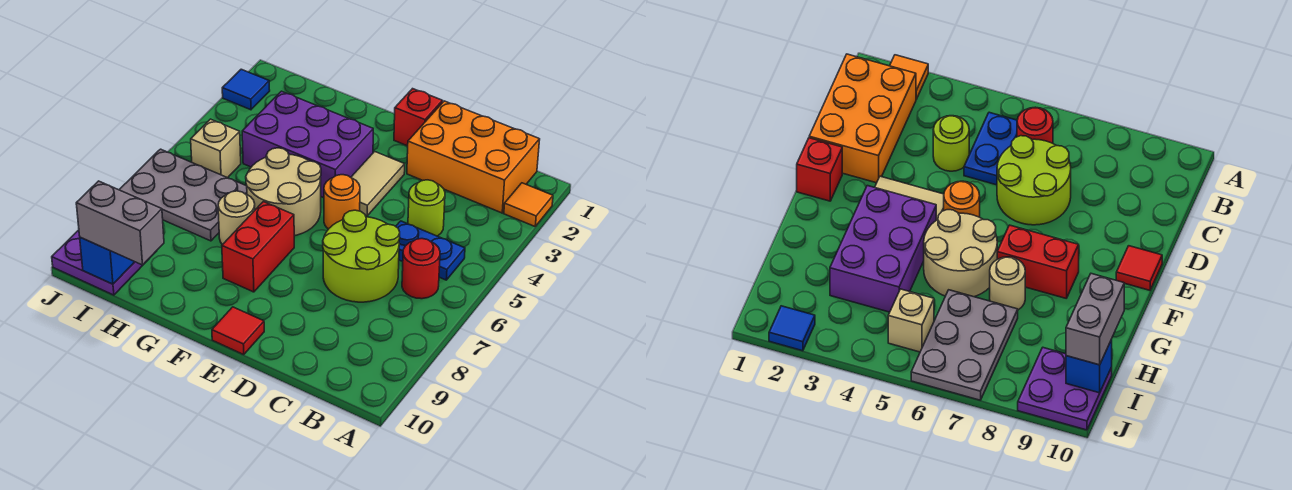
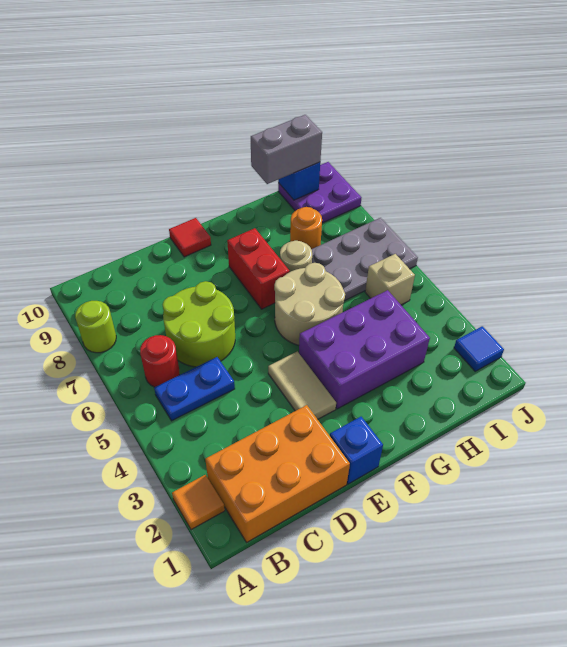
lime round brick C4 level 1 -> lime round brick A8 level 1
red brick E1 level 1 -> blue brick E1 level 1
orange round brick E5 level 1 -> orange round brick H8 level 1

